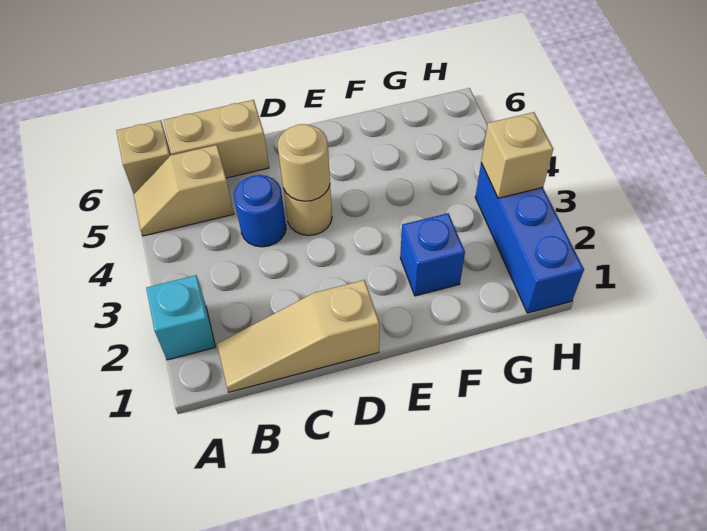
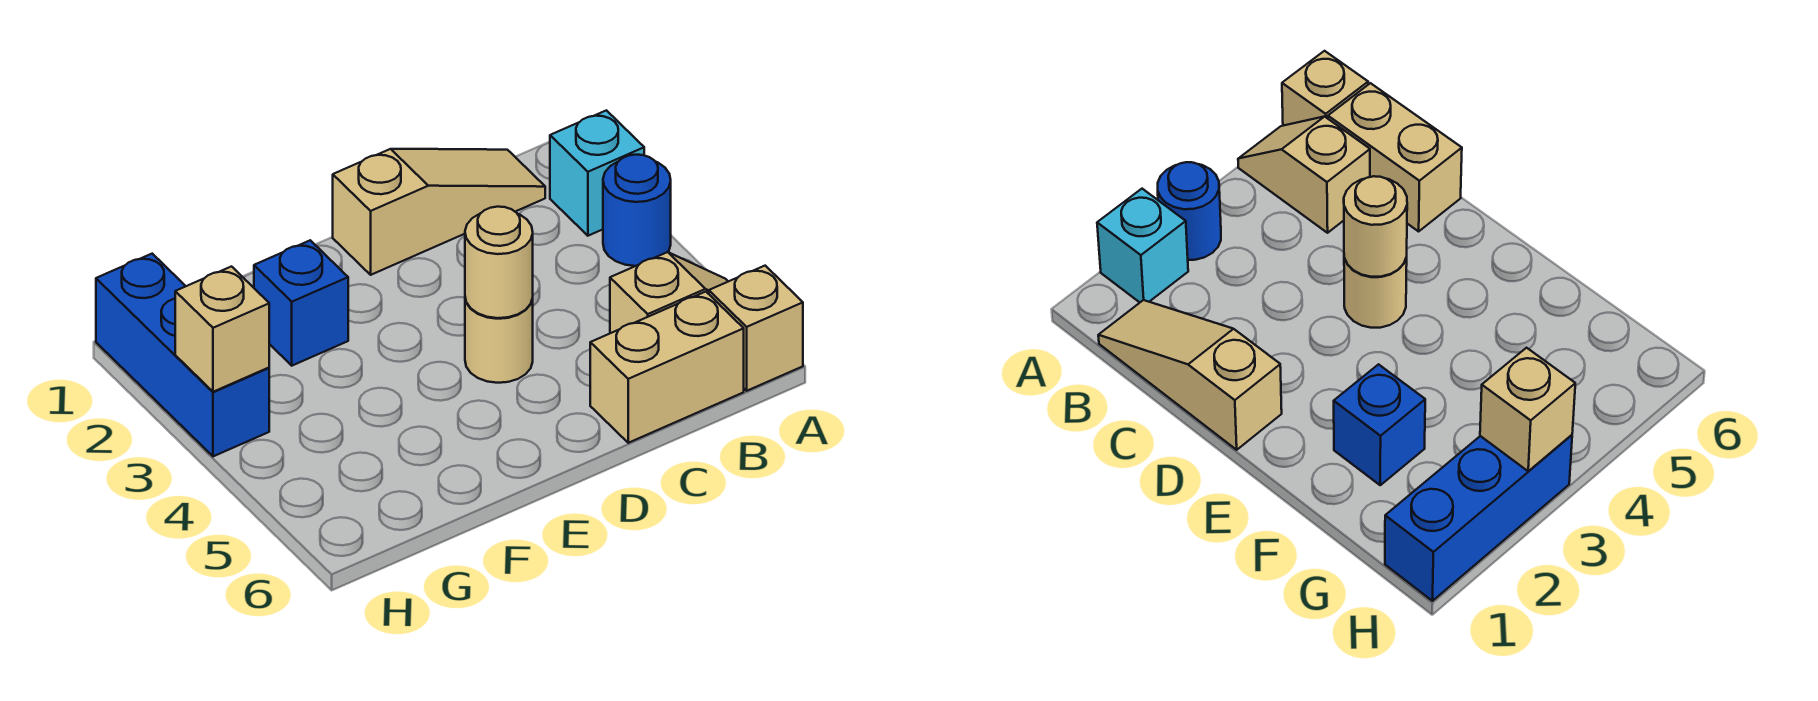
blue round brick C4 level 1 -> blue round brick A3 level 1

